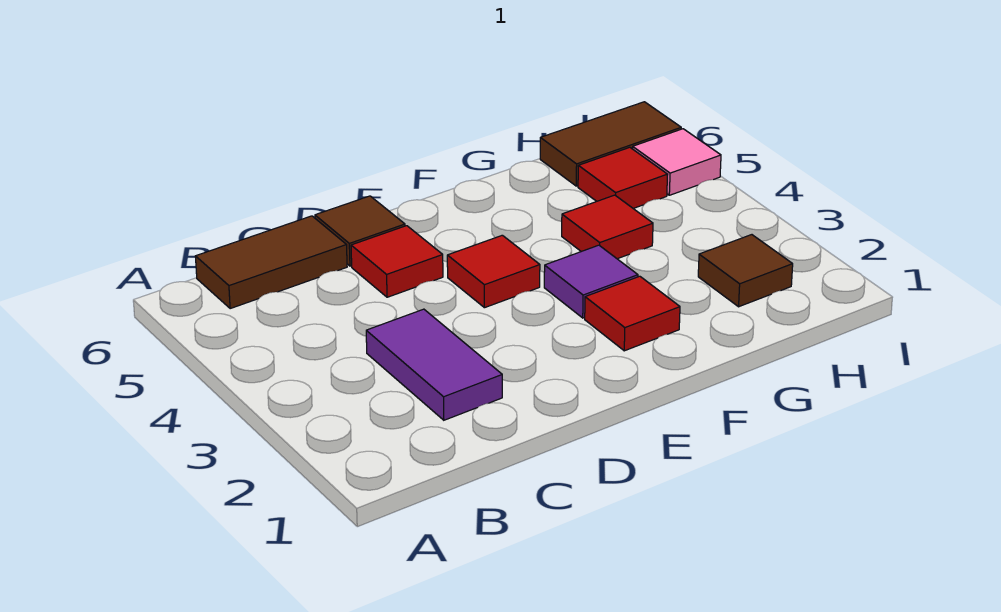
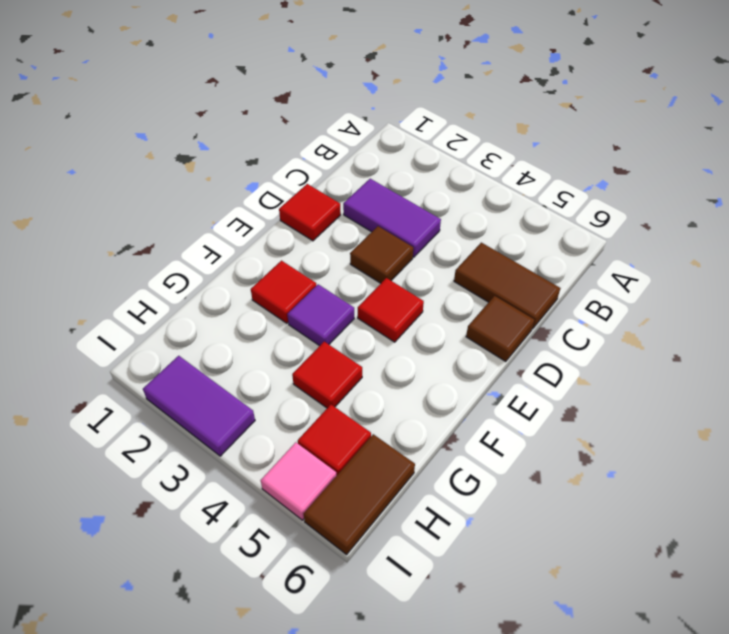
brown tile B6:C6 level 1 -> brown tile C5:C6 level 1
red tile D5 level 1 -> red tile D1 level 1
brown tile H2 level 1 -> brown tile D3 level 1
none -> purple tile I2:I3 level 1

